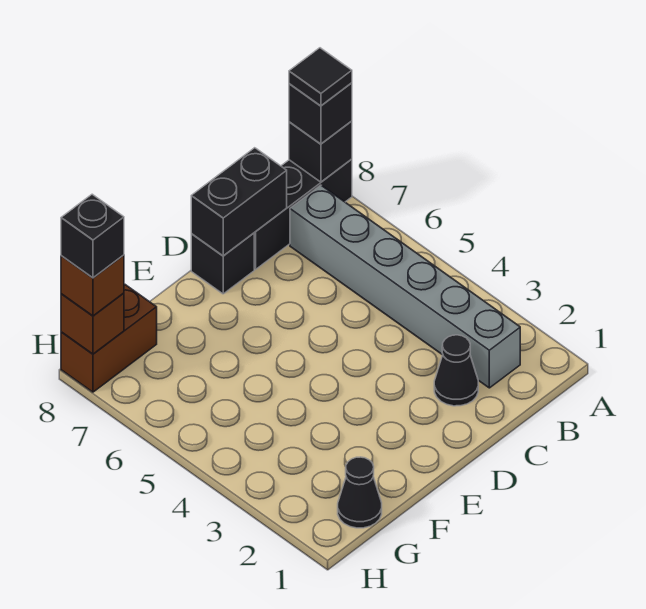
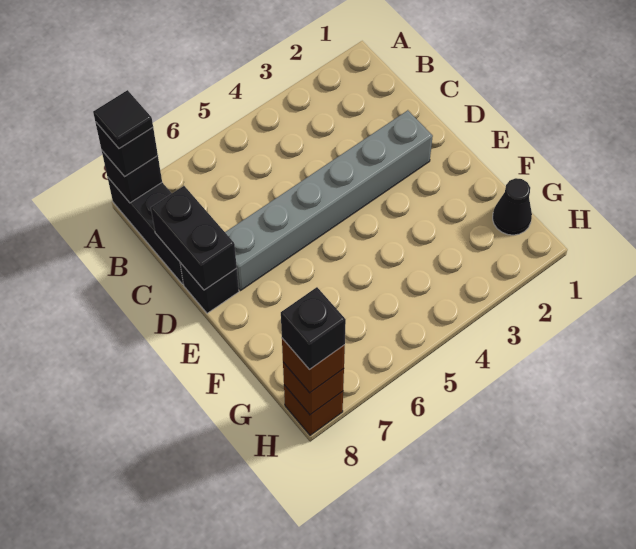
grey brick B2:B7 level 1 -> grey brick D2:D7 level 1
black cone C2 level 1 -> none
brown brick G8:H8 level 1 -> brown brick H8 level 1

